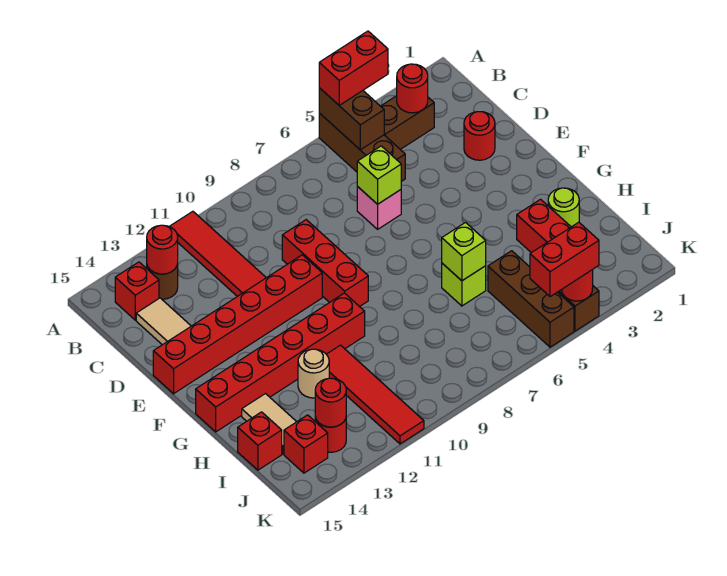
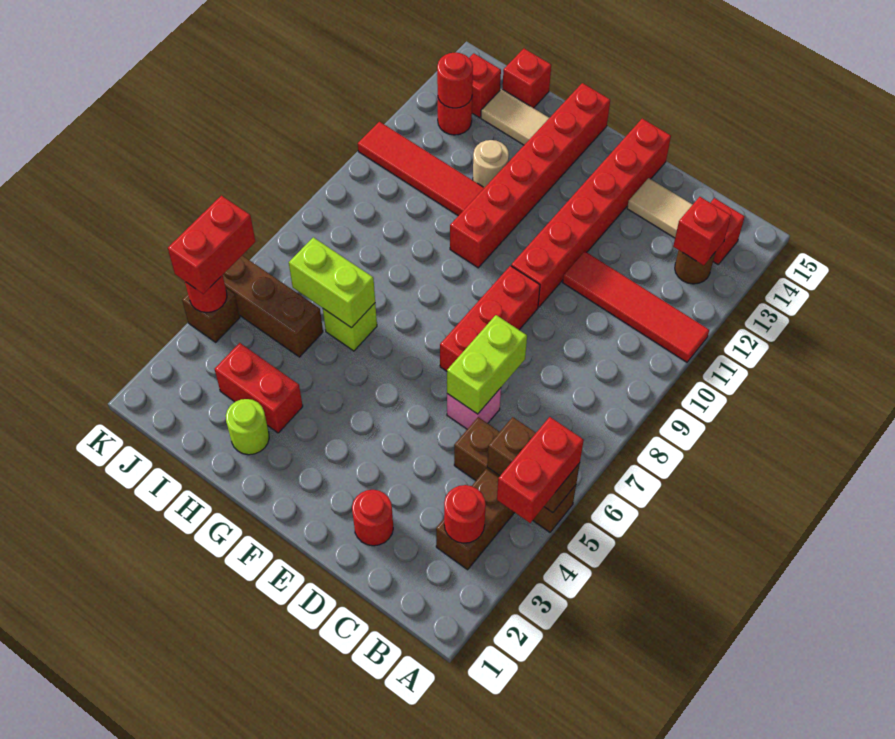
red round brick B13 level 2 -> red brick B13 level 2
lime brick D6 level 2 -> lime brick D6:D7 level 2
red brick D9:F9 level 1 -> red brick E7:E9 level 1
lime brick H6 level 2 -> lime brick H6:I6 level 2

